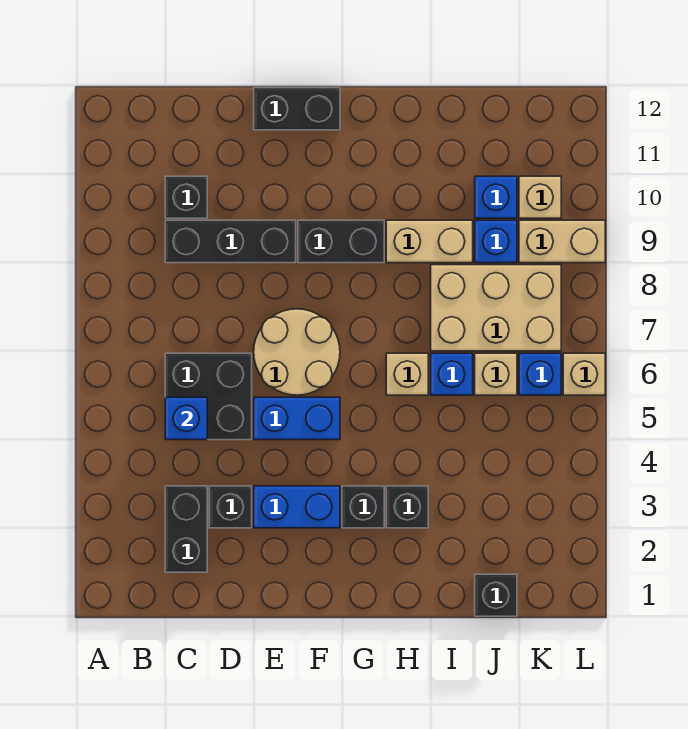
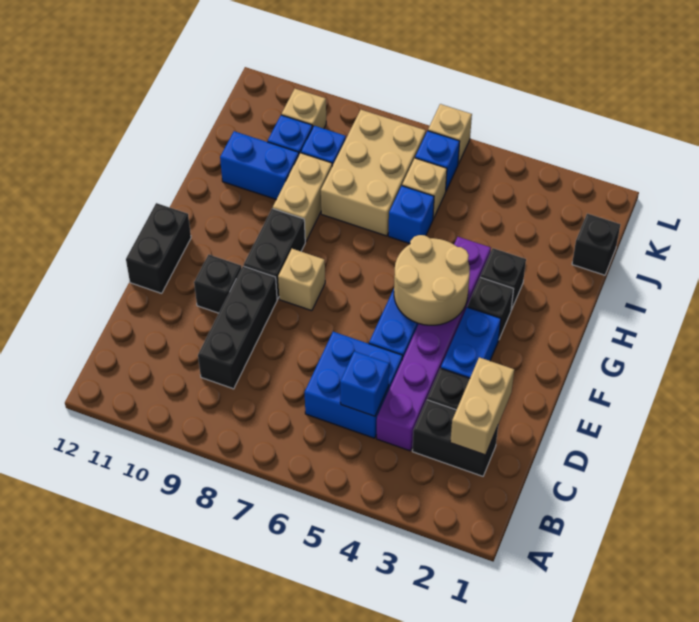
none -> purple brick C4:H4 level 1
black brick C5:D6 level 1 -> blue brick C5:D6 level 1
black brick C10 level 1 -> black brick E10 level 1
tan round brick E6:F7 level 1 -> tan round brick F4:G5 level 2
tan brick H6 level 1 -> tan brick F8 level 1
none -> blue brick I10:I11 level 1
tan brick K9:L9 level 1 -> tan brick C2:D2 level 2

